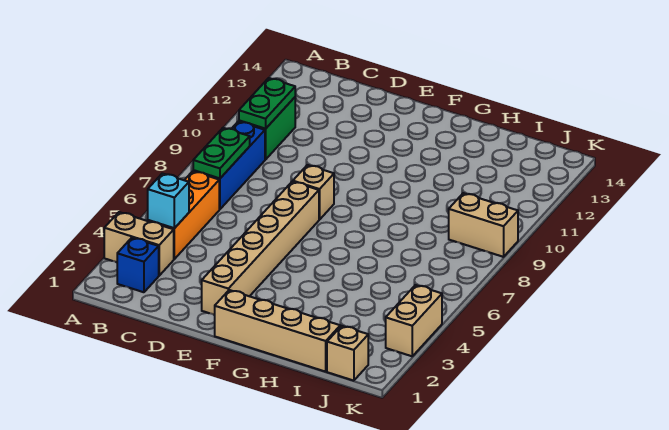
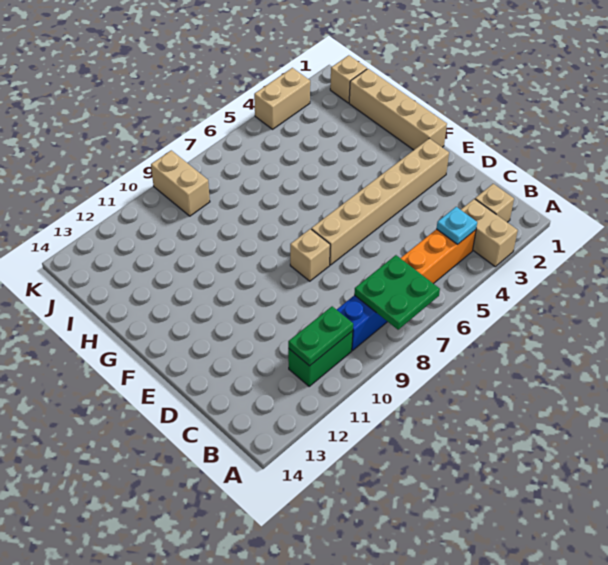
blue brick B2 level 1 -> tan brick B2 level 1
cyan brick B4 level 2 -> cyan plate B4 level 2
green plate B7:B8 level 2 -> green plate A7:B8 level 2

